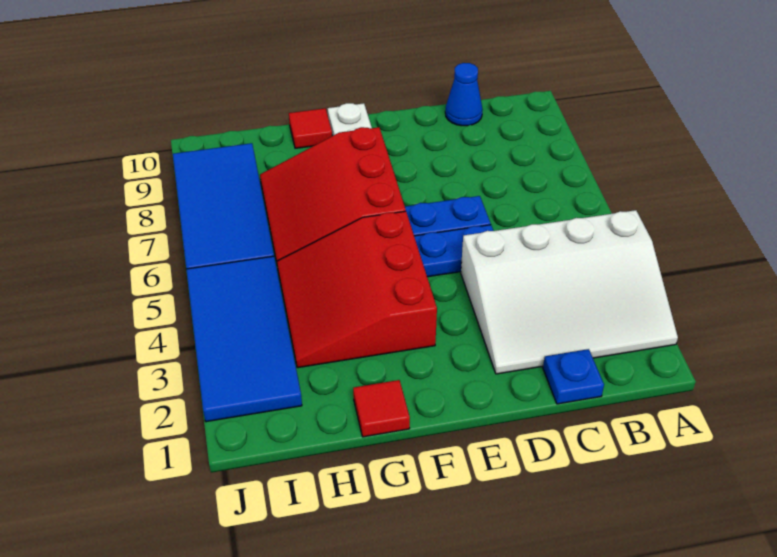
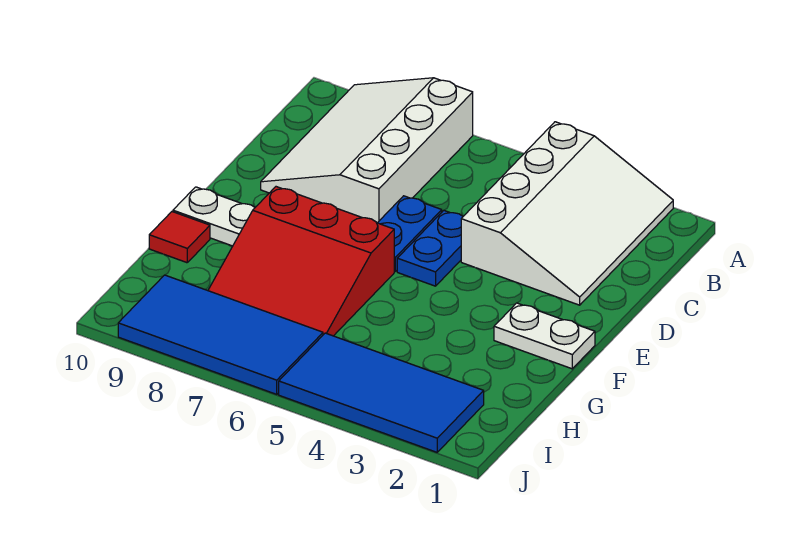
none -> white slope A7:D9 level 1 top 7
blue plate C1 level 1 -> none
blue cone C10 level 1 -> none
none -> white plate F1:F2 level 1
red slope F3:H5 level 1 top F -> none
red tile G1 level 1 -> none

